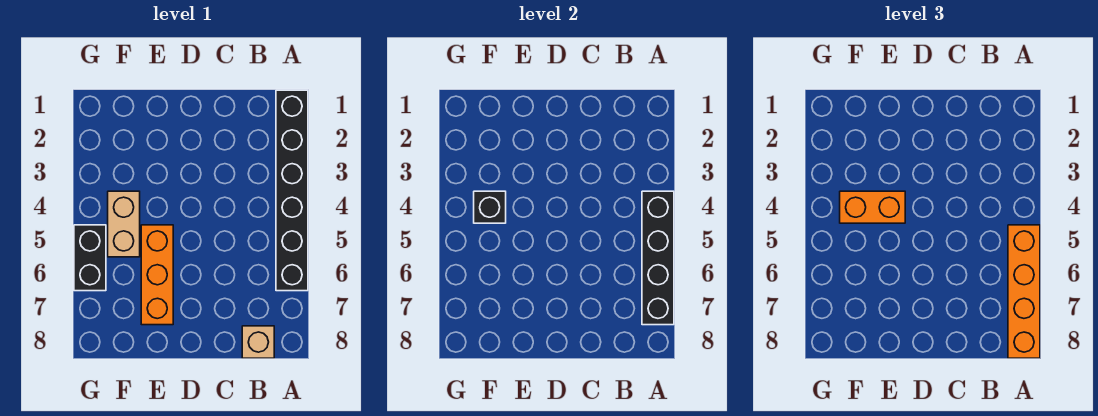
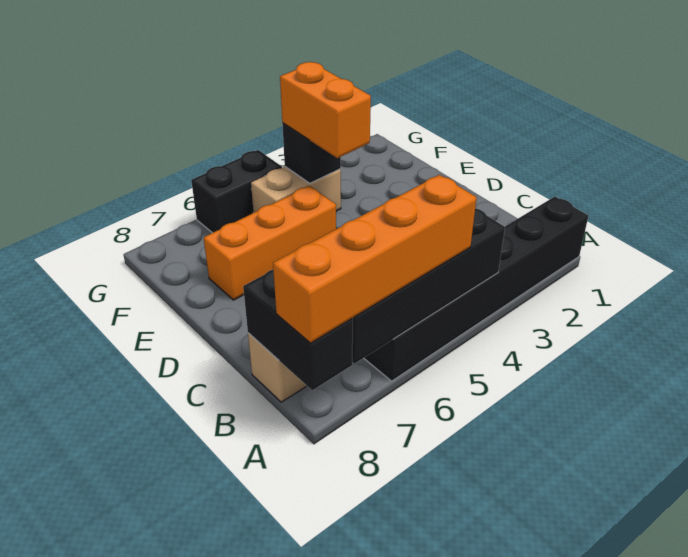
none -> black brick A8:B8 level 2

